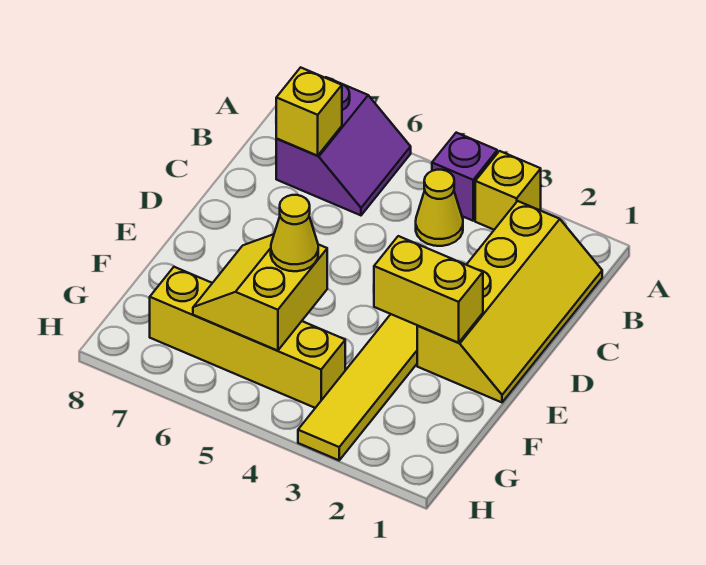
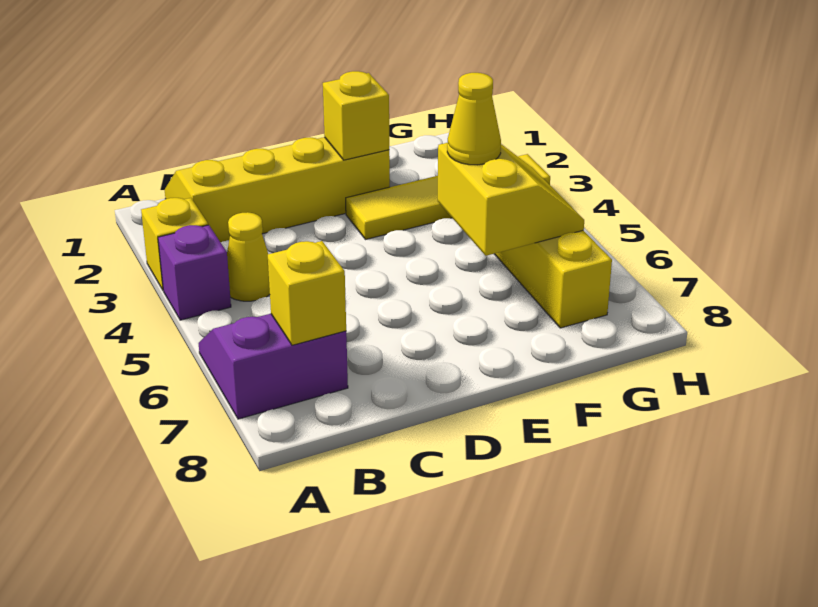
yellow brick E2:E3 level 2 -> yellow brick E2 level 2
yellow slope F5:G6 level 2 top 5 -> yellow slope F5:G6 level 2 top F

